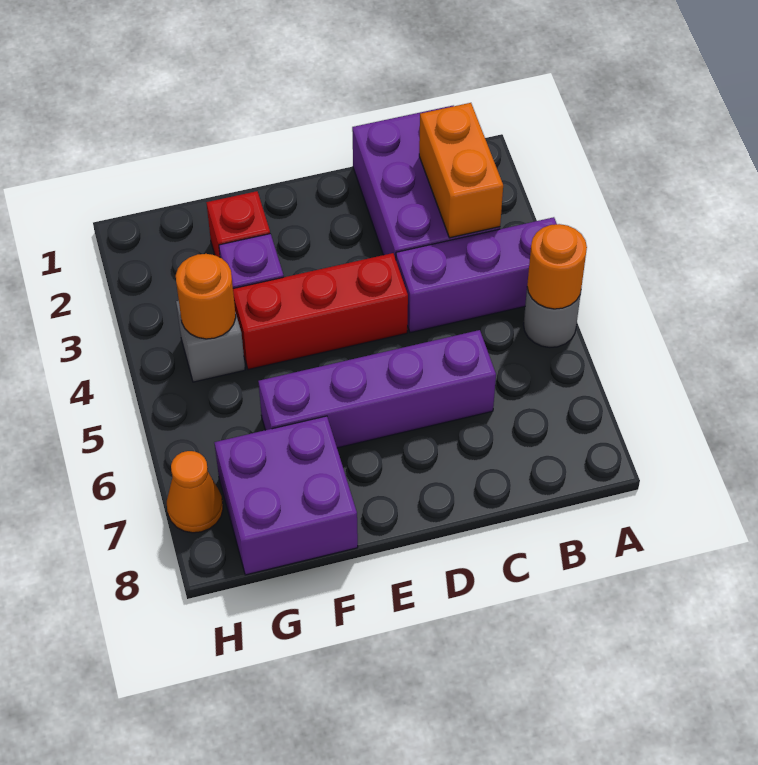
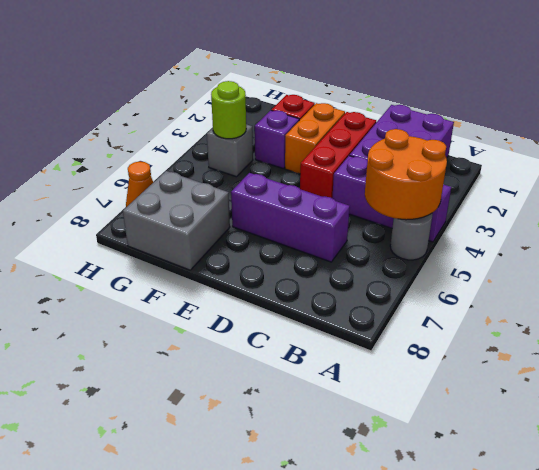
orange round brick A5 level 2 -> orange round brick A4:B5 level 2
orange brick B2:B3 level 2 -> orange brick E2:E3 level 1
purple brick C6:F6 level 1 -> purple brick C6:E6 level 1
red brick D4:F4 level 1 -> red brick D2:D4 level 1
purple brick F7:G8 level 1 -> grey brick F7:G8 level 1
orange round brick G4 level 2 -> lime round brick G4 level 2

